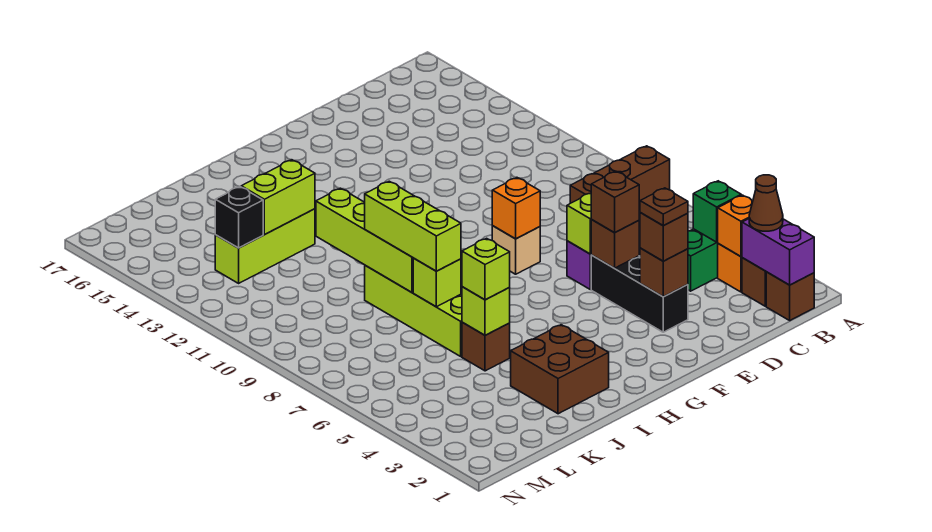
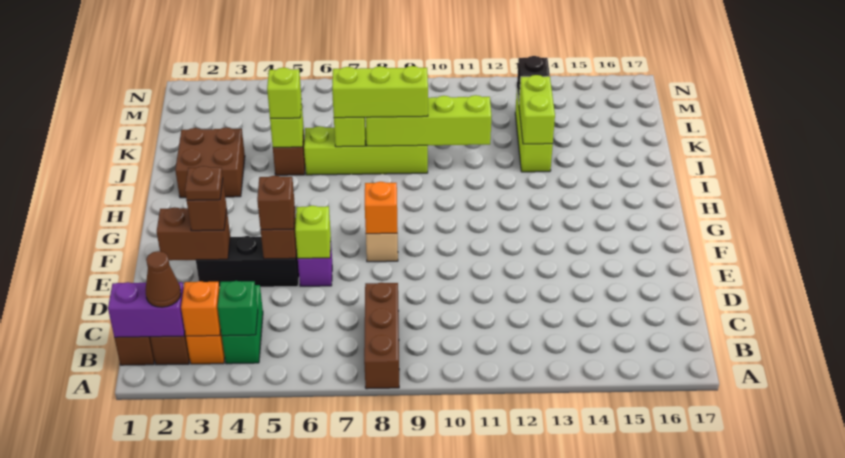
brown brick E3 level 2 -> brown brick E2:E3 level 2

